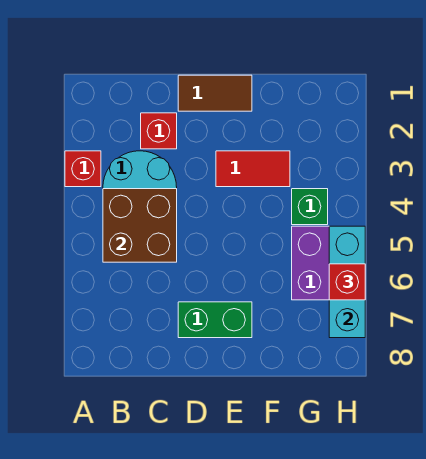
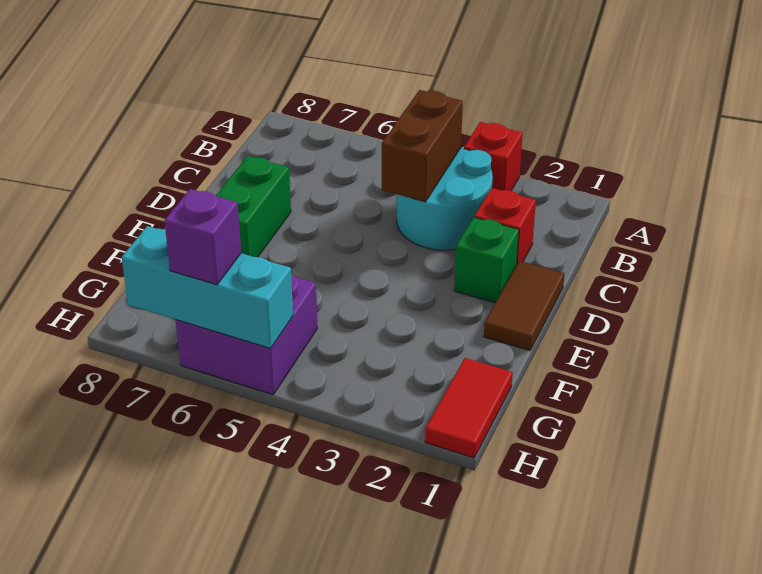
brown brick B4:C5 level 2 -> brown brick B4:C4 level 2
red tile E3:F3 level 1 -> red tile G1:H1 level 1
green brick G4 level 1 -> green brick D2 level 1
red brick H6 level 3 -> purple brick H6 level 3

